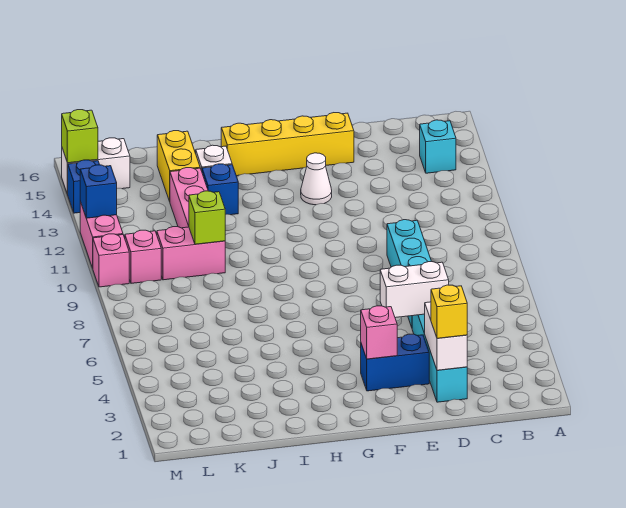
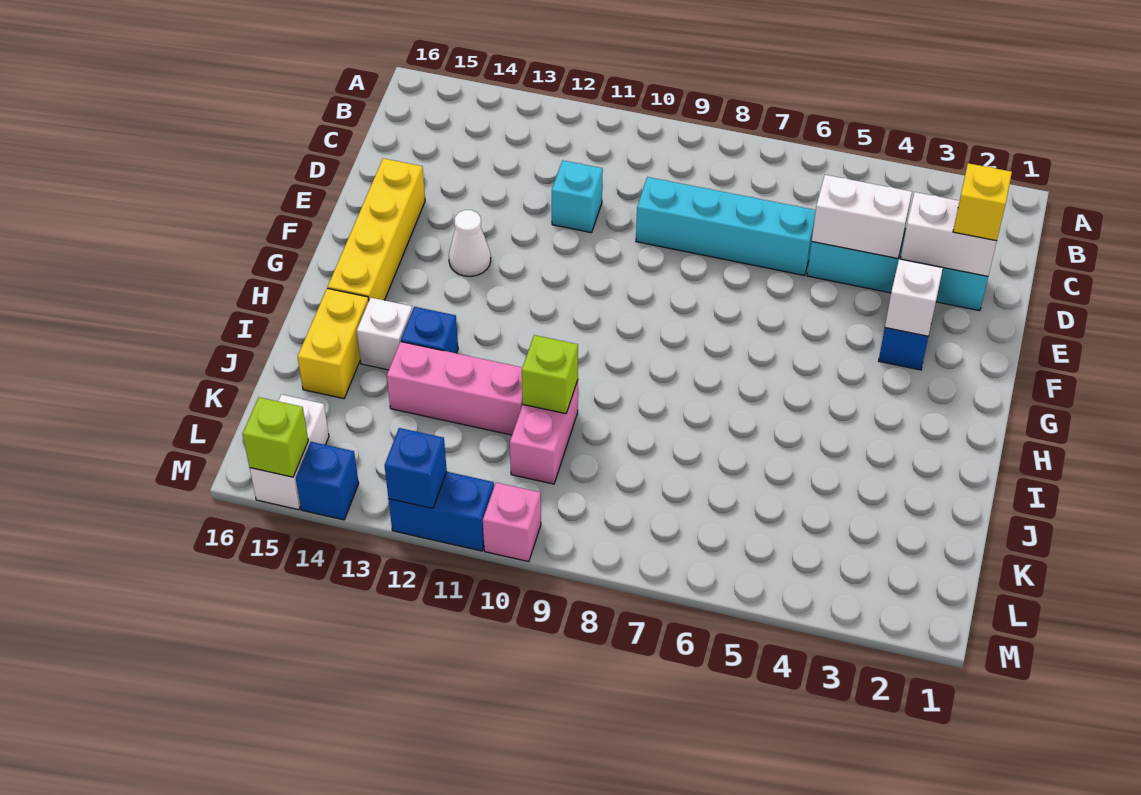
cyan brick B14 level 1 -> cyan brick D11 level 1
white brick D5:E5 level 2 -> white brick D4:D5 level 2
pink brick F3 level 2 -> white brick F3 level 2
yellow brick J14:J15 level 1 -> yellow brick I15:J15 level 1
pink brick L10 level 1 -> none
pink brick M11:M12 level 1 -> blue brick M11:M12 level 1

